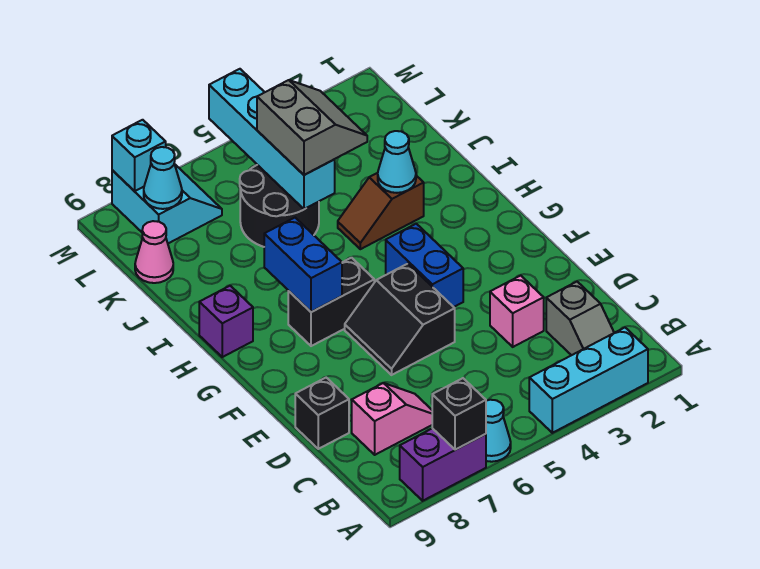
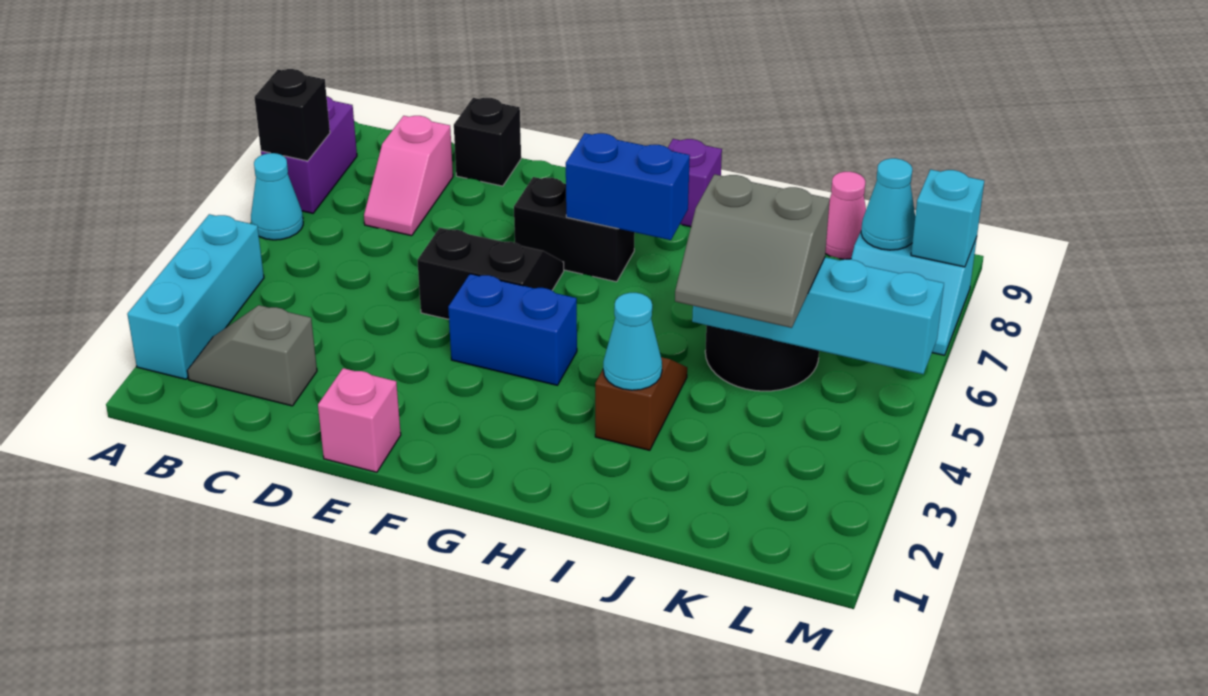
pink brick D3 level 1 -> pink brick E1 level 1
black brick G6:G7 level 1 -> black brick F7:G7 level 1

